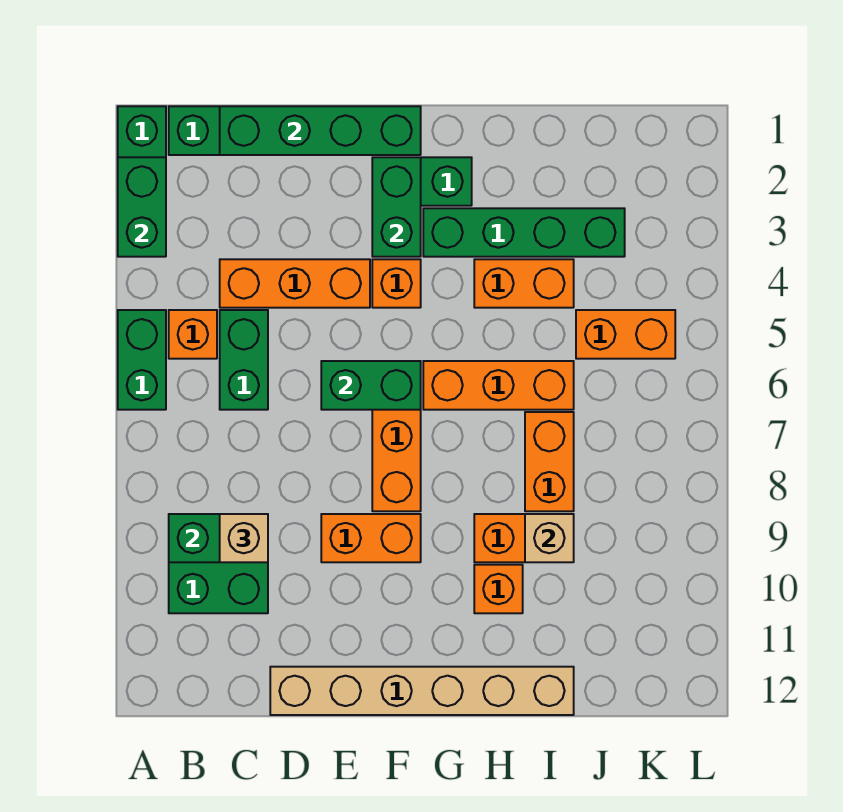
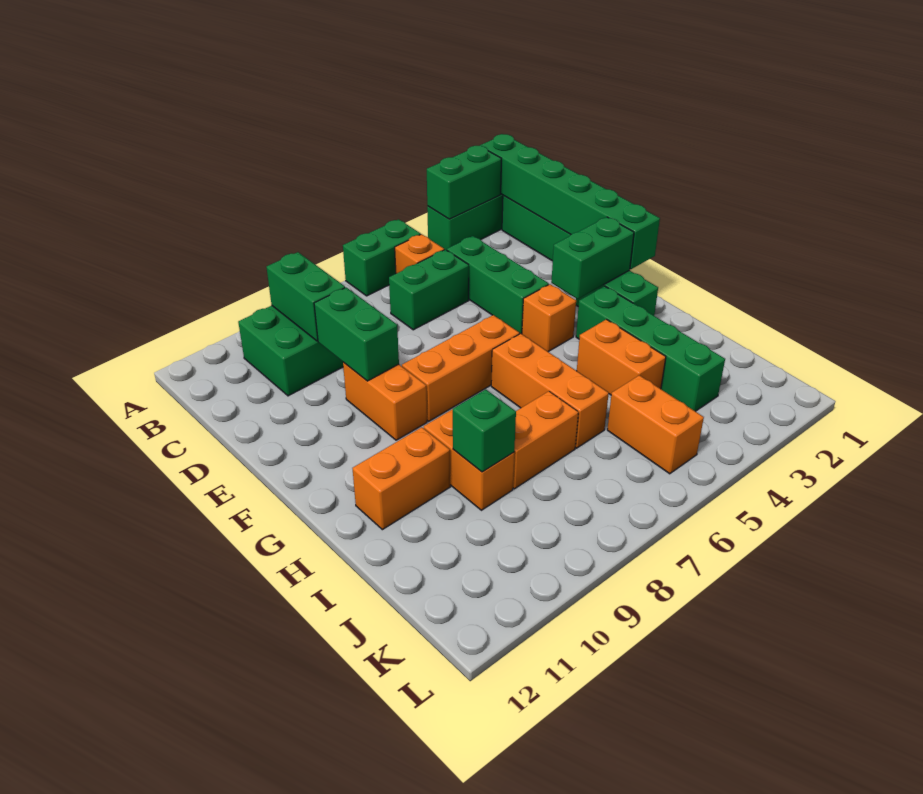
green brick C1:F1 level 2 -> green brick A1:F1 level 2
orange brick C4:E4 level 1 -> green brick C4:E4 level 1
tan brick C9 level 3 -> none
tan brick D12:I12 level 1 -> none
green brick E6:F6 level 2 -> green brick D9:E9 level 2
orange brick H10 level 1 -> orange brick H10:H11 level 1
tan brick I9 level 2 -> green brick I9 level 2

